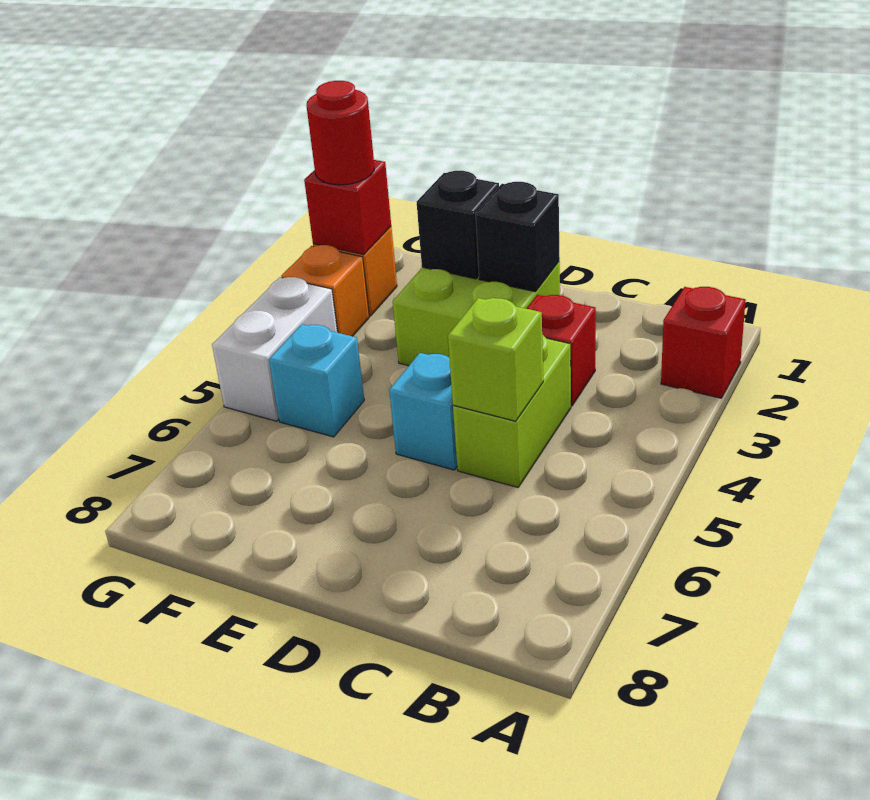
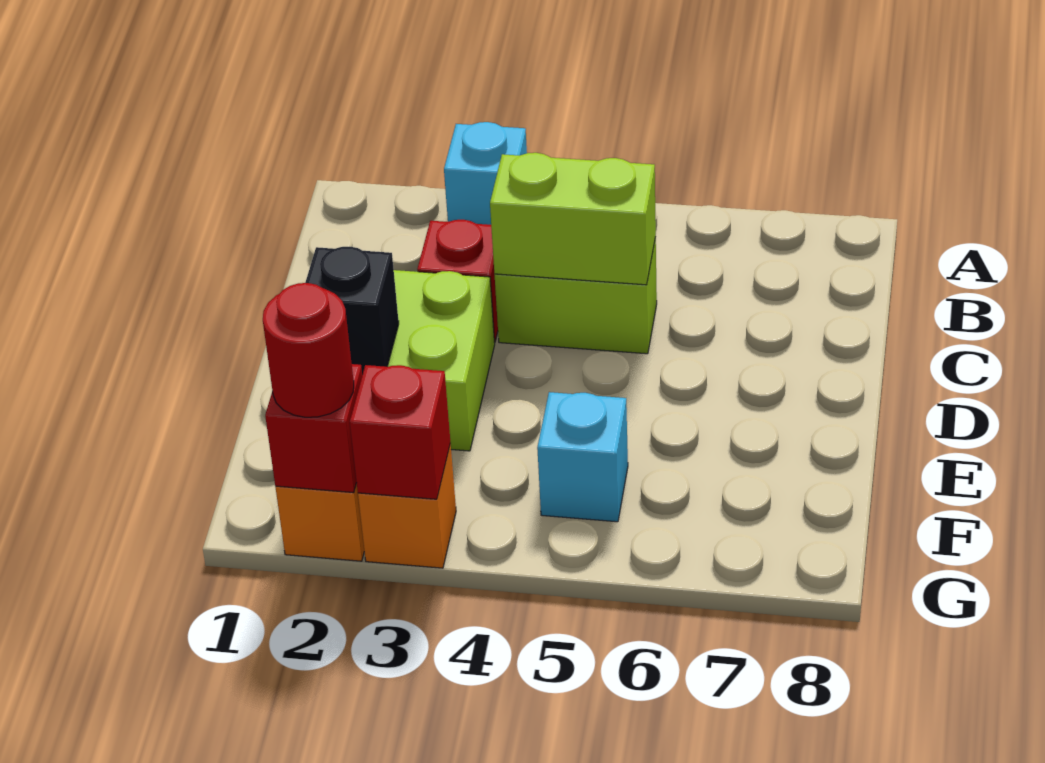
red brick A2 level 1 -> red brick G3 level 2
lime brick C5 level 2 -> lime brick C4:C5 level 2
black brick D2 level 2 -> none
cyan brick D5 level 1 -> cyan brick A3 level 1
white brick G4:G5 level 1 -> none

